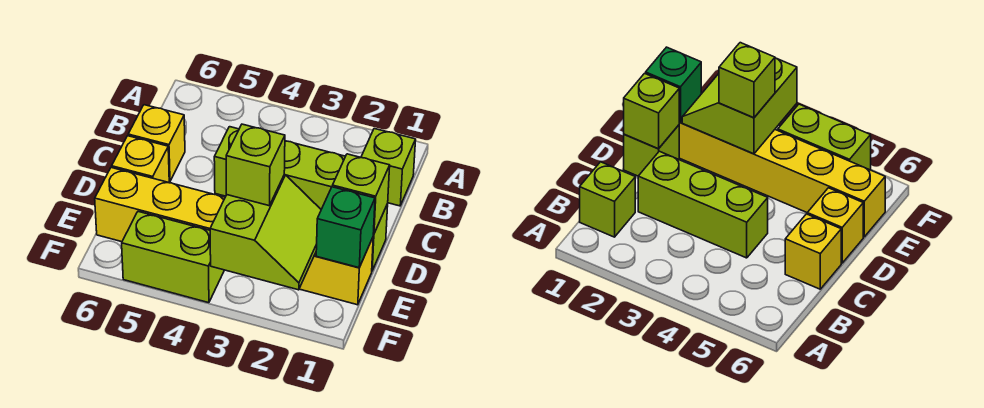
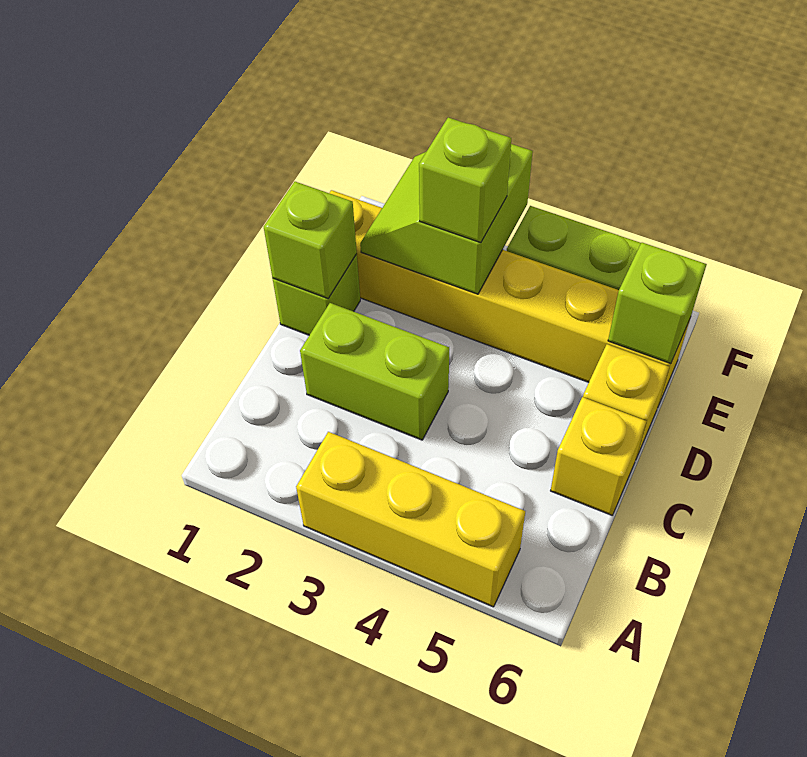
none -> yellow brick A3:A5 level 1
lime brick B1 level 1 -> lime brick E6 level 2
lime brick C2:C4 level 1 -> lime brick C2:C3 level 1
green brick E1 level 2 -> none

